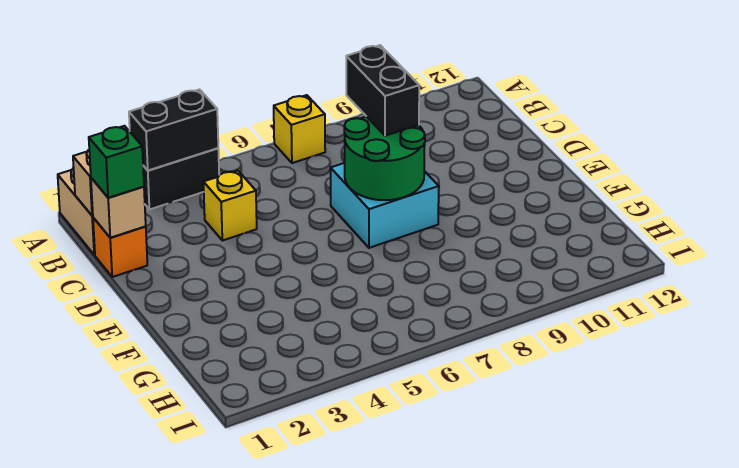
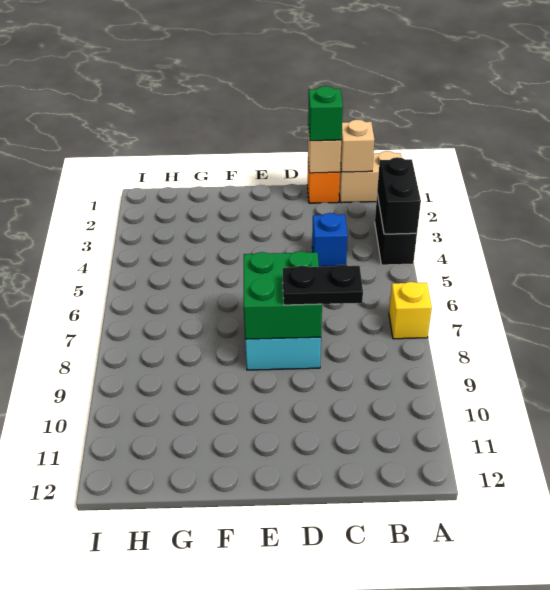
yellow brick C4 level 1 -> blue brick C4 level 1
black brick C8:D8 level 3 -> black plate C8:D8 level 3
green round brick D7:E8 level 2 -> green brick D7:E8 level 2

